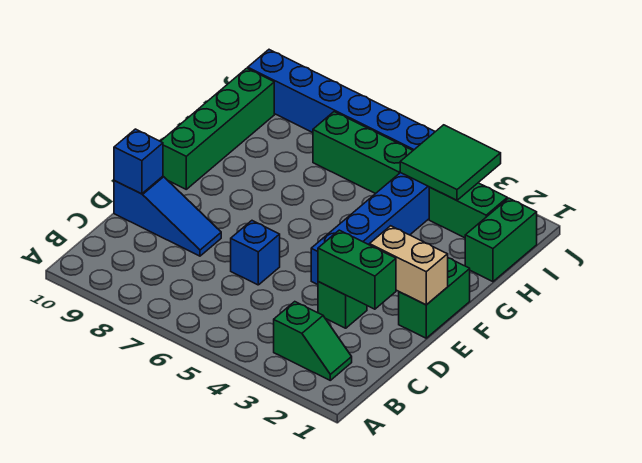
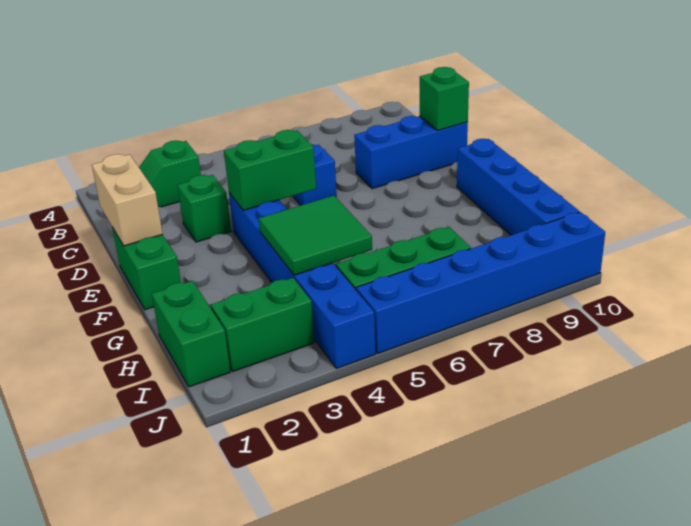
green brick D2:D3 level 2 -> green brick E4:E5 level 2
blue slope D8:D10 level 1 top 10 -> blue brick D8:D10 level 1
blue brick D10 level 2 -> green brick D10 level 2
tan brick E1:E2 level 2 -> tan brick D1:E1 level 2
green brick F10:I10 level 1 -> blue brick F10:I10 level 1
green tile I3:J4 level 2 -> green tile G4:H5 level 2

